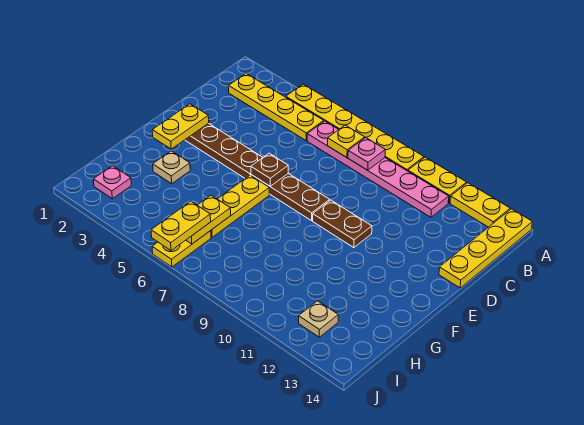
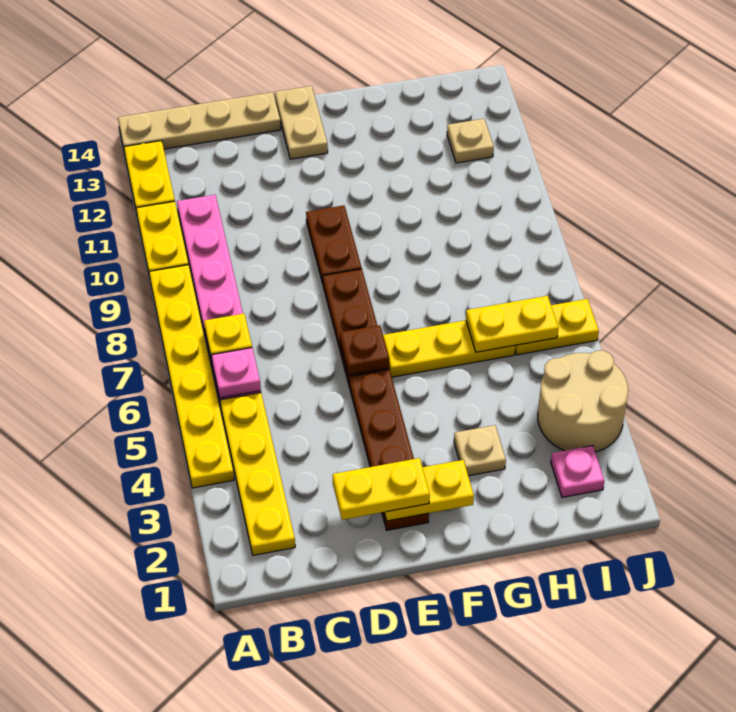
yellow plate A14:D14 level 1 -> tan plate A14:D14 level 1
pink plate B8 level 2 -> pink plate B6 level 2
none -> tan plate E13:E14 level 1
none -> tan round brick I3:J4 level 1
yellow plate I6:J6 level 3 -> yellow plate D2:E2 level 3

